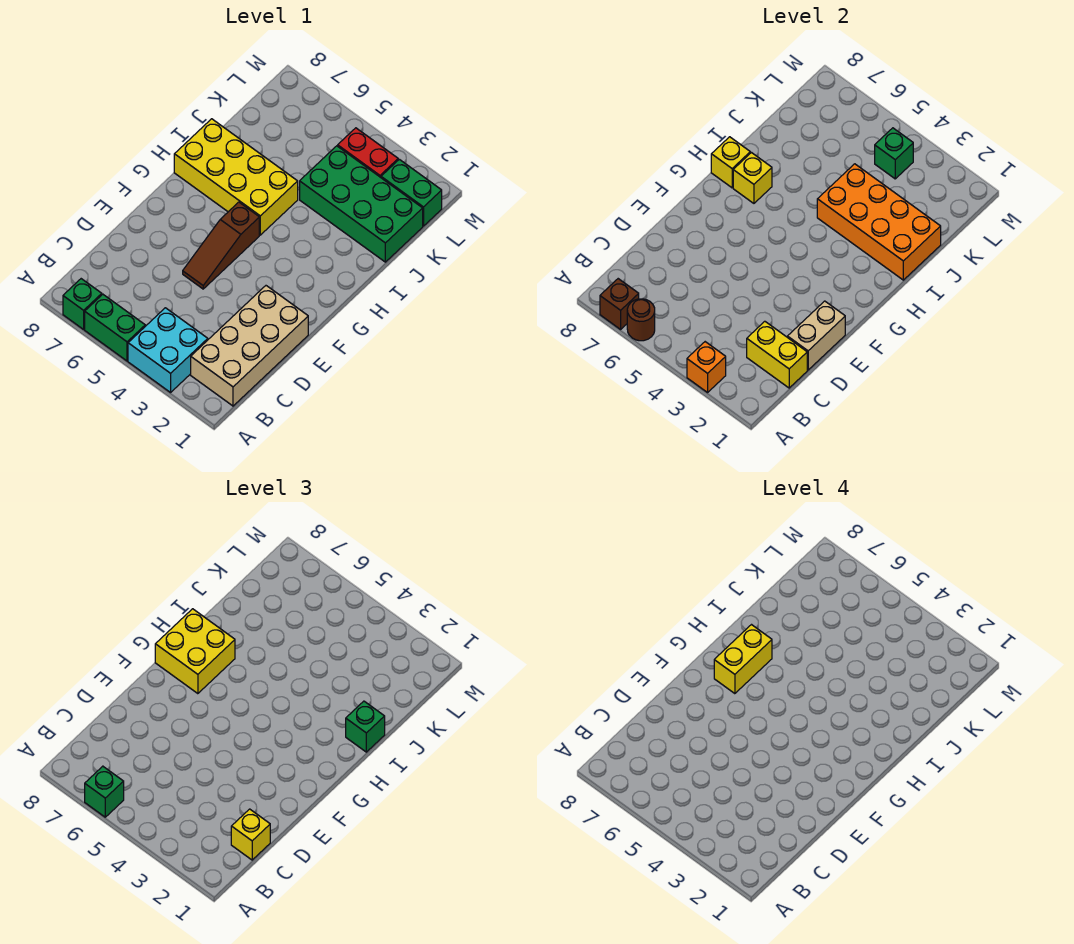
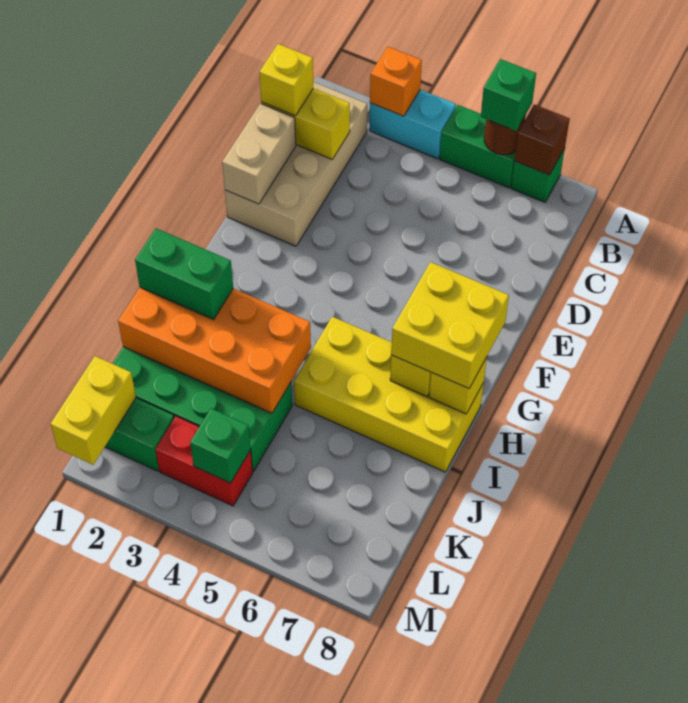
cyan brick A3:B4 level 1 -> cyan brick A3:A4 level 1
brown slope E5:G5 level 1 top G -> none
yellow brick G7:H7 level 4 -> yellow brick L1:M1 level 2
green brick I1 level 3 -> green brick I1:I2 level 3

